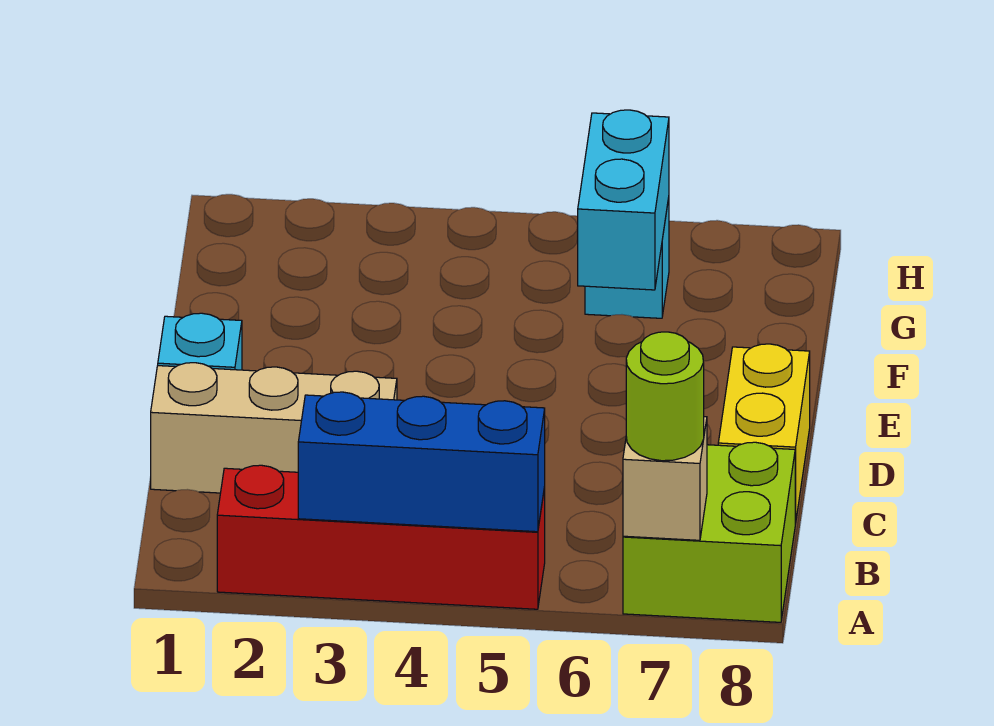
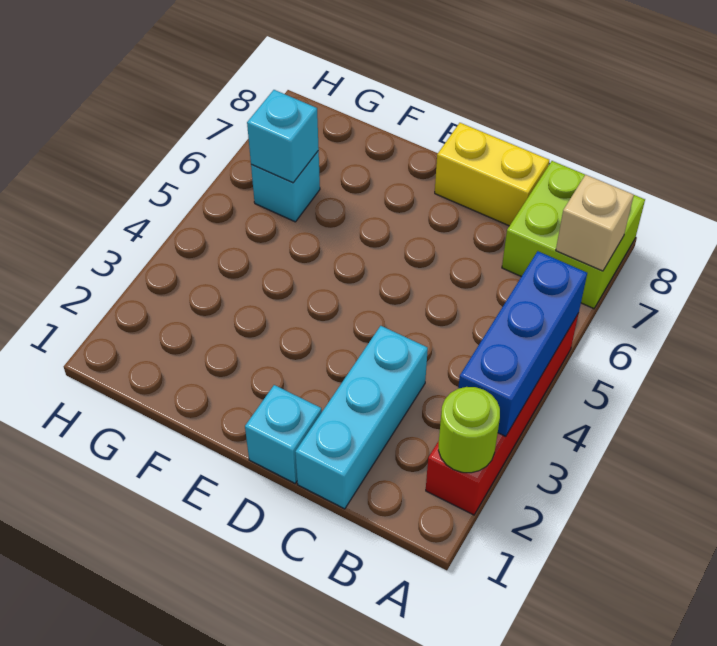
lime round brick A7 level 3 -> lime round brick A2 level 2
tan brick C1:C3 level 1 -> cyan brick C1:C3 level 1
cyan brick F6:G6 level 2 -> cyan brick G6 level 2

